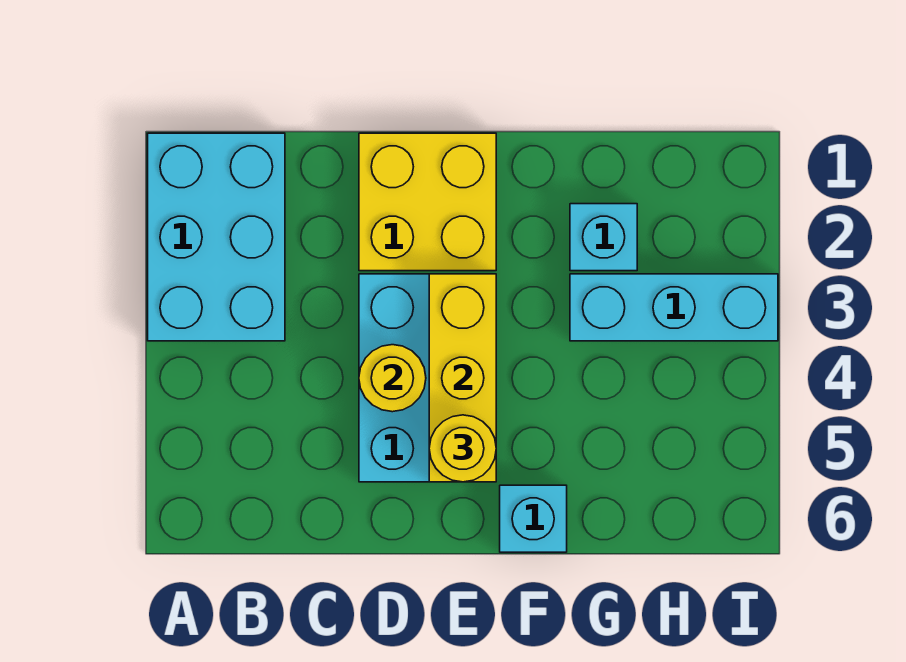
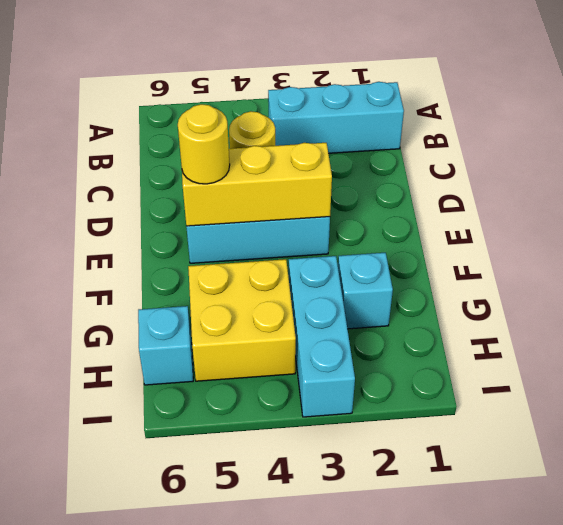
cyan brick A1:B3 level 1 -> cyan brick B1:B3 level 1
yellow brick D1:E2 level 1 -> yellow brick G4:H5 level 1
cyan brick F6 level 1 -> cyan brick H6 level 1

